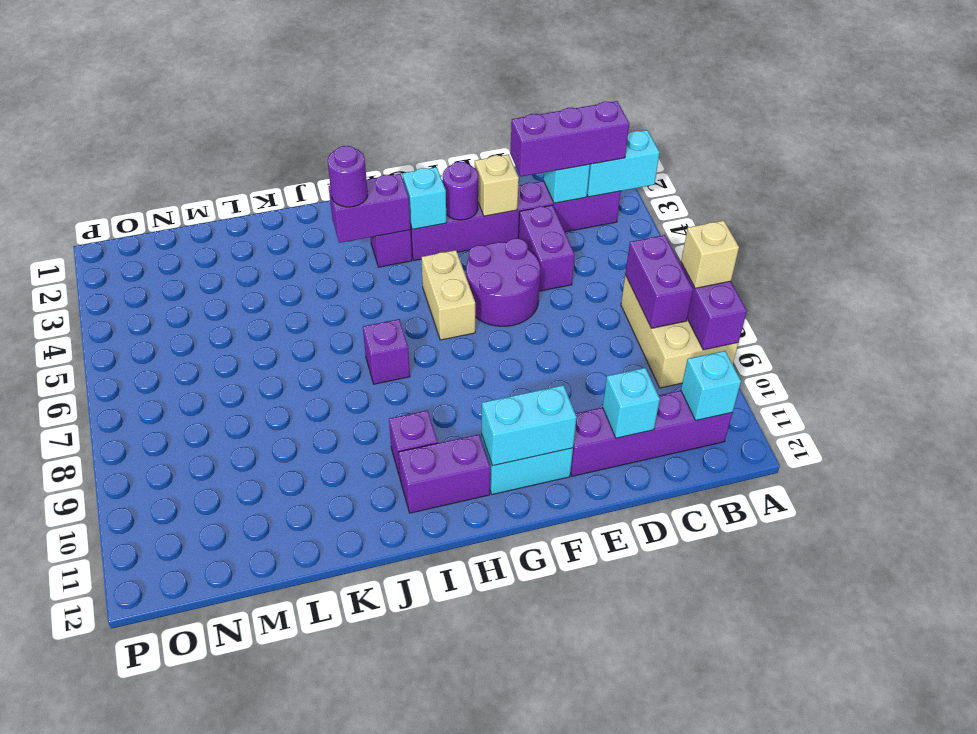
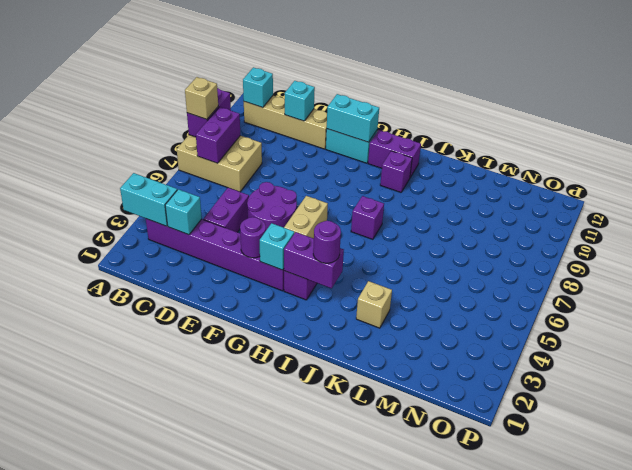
tan brick A7:B9 level 1 -> tan brick A7:C8 level 1
purple brick B3:D3 level 3 -> none
purple brick B11:E11 level 1 -> tan brick B11:E11 level 1
tan brick E3 level 2 -> tan brick K3 level 1

